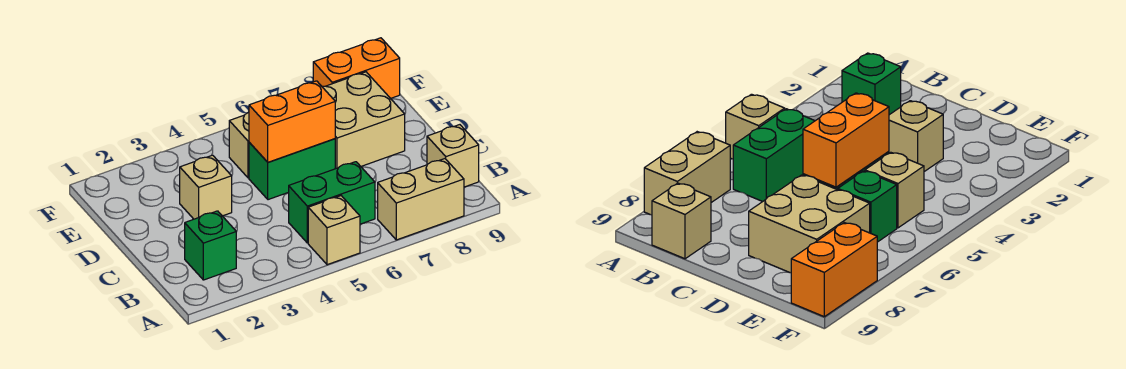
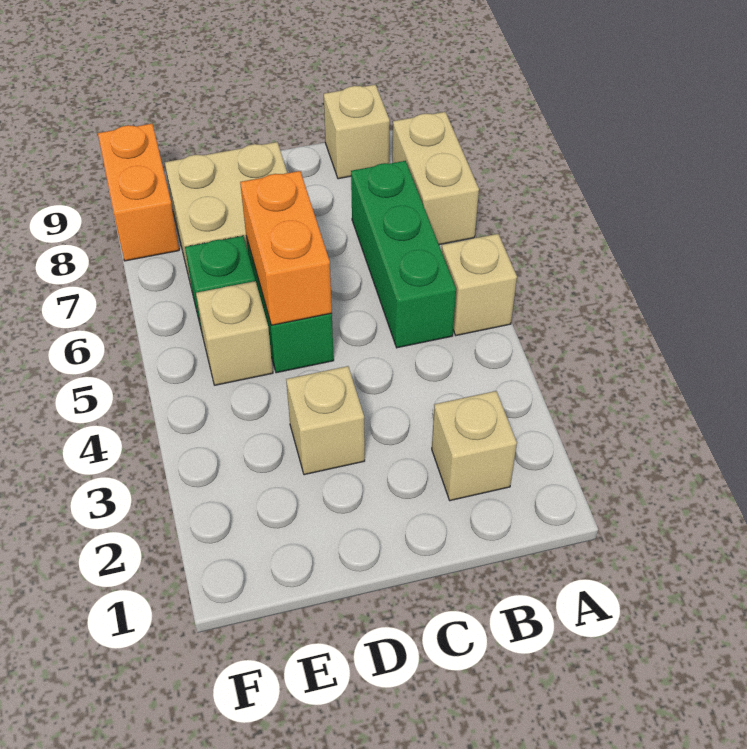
green brick B2 level 1 -> tan brick B2 level 1
green brick B5:B6 level 1 -> green brick B5:B7 level 1

